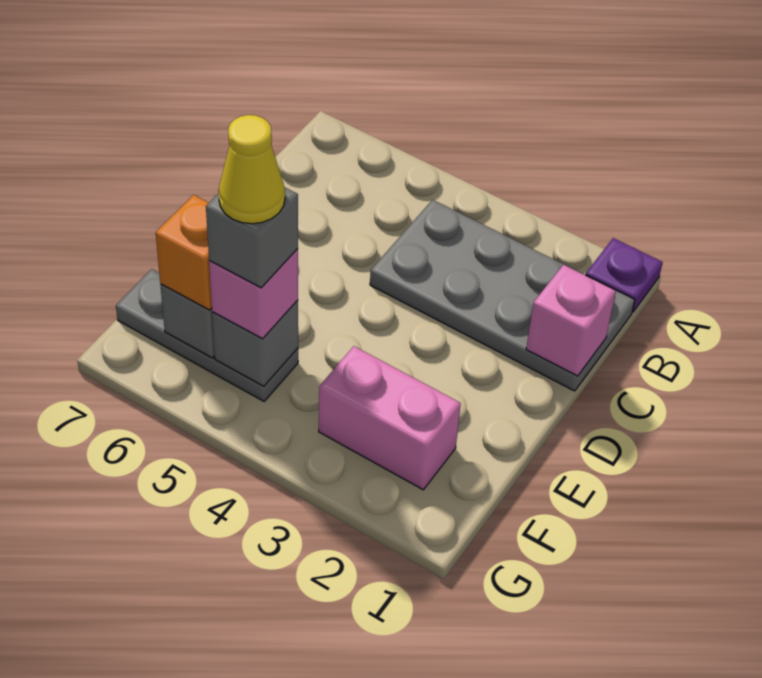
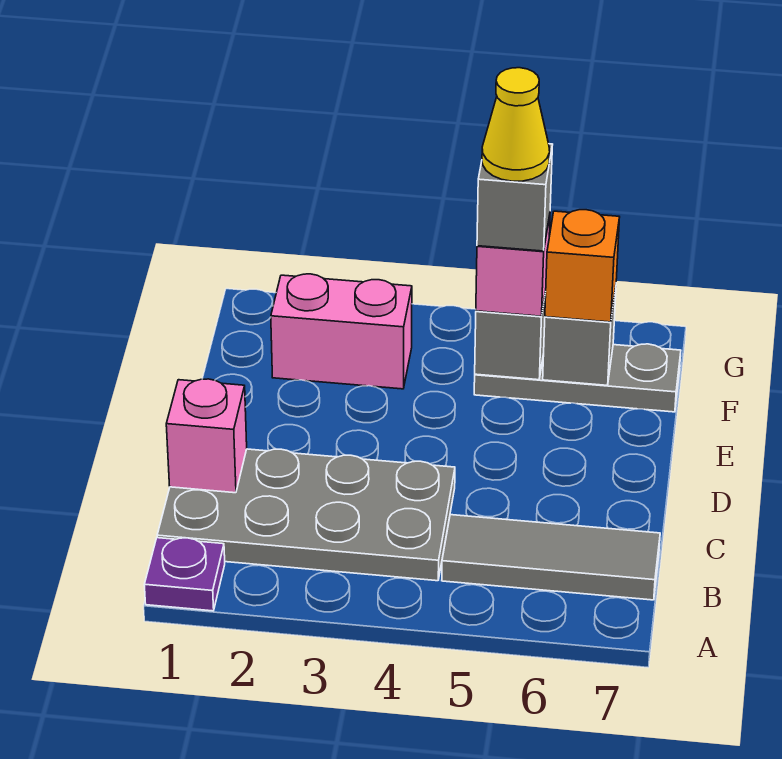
none -> grey tile B5:B7 level 1

